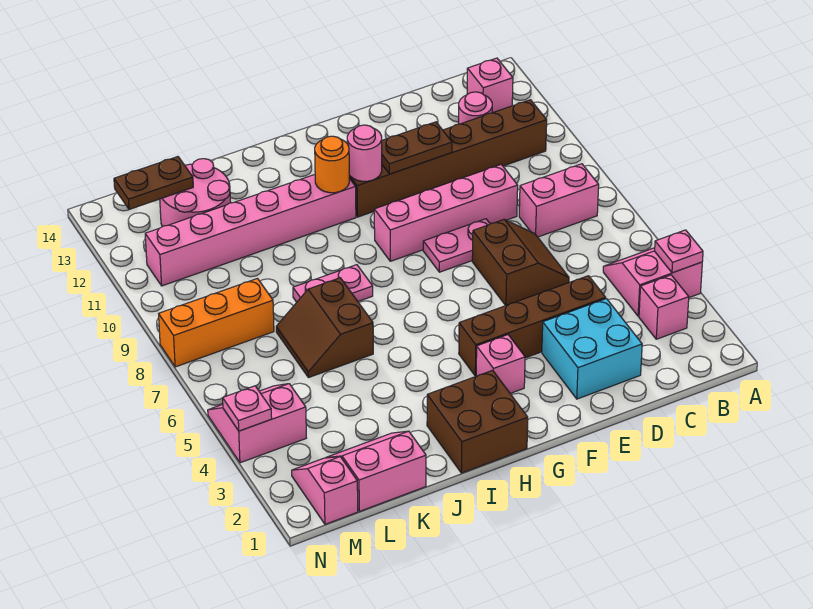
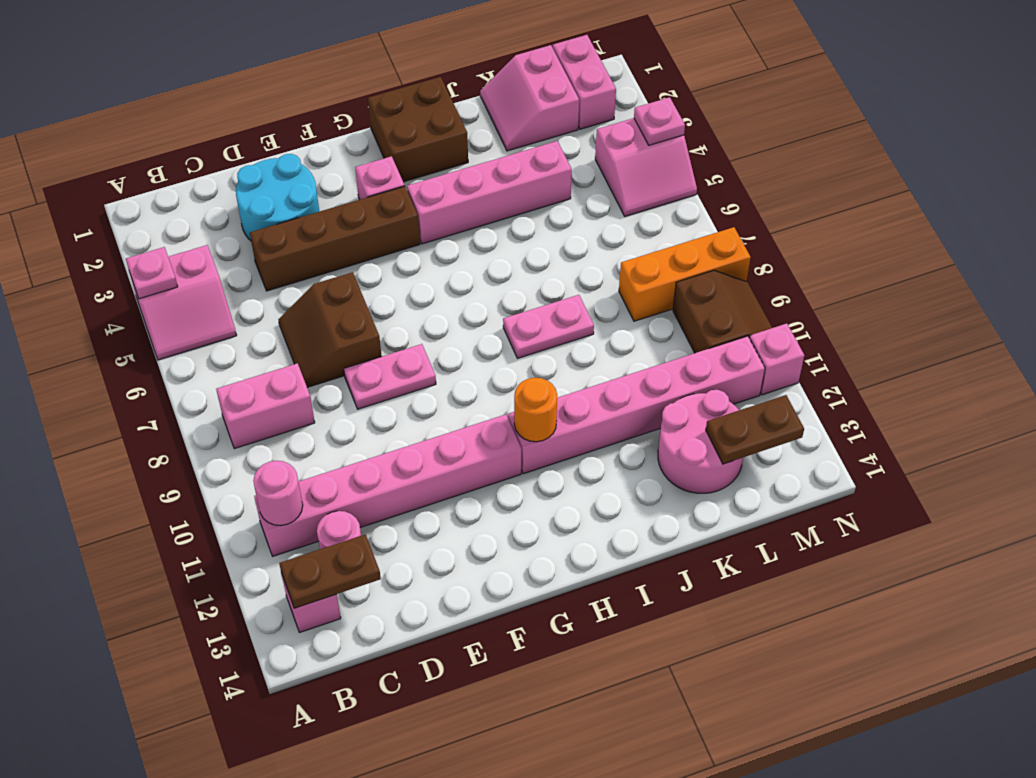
pink brick B3 level 1 -> pink brick N11 level 1
brown brick B11:G11 level 1 -> pink brick B11:G11 level 1
cyan brick D2:E3 level 1 -> cyan round brick D2:E3 level 1
pink brick D9:G9 level 1 -> pink brick H4:K4 level 1
brown plate E11:F11 level 2 -> brown plate B13:C13 level 2
pink round brick G11 level 2 -> pink round brick B11 level 2
brown slope J6:K7 level 1 top J -> brown slope M9:N10 level 1 top M
pink slope K1:L2 level 1 top 1 -> pink slope K1:L2 level 1 top L
pink slope M1:M2 level 1 top 1 -> pink brick M1:M2 level 1

